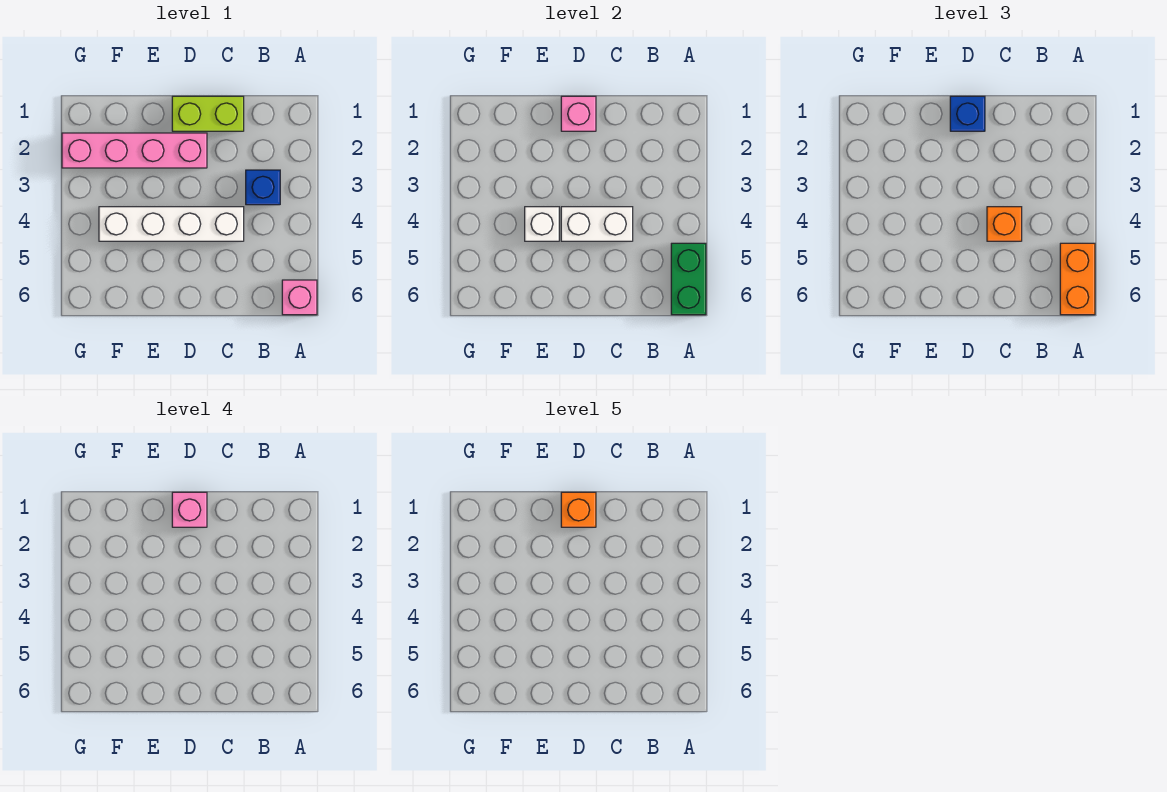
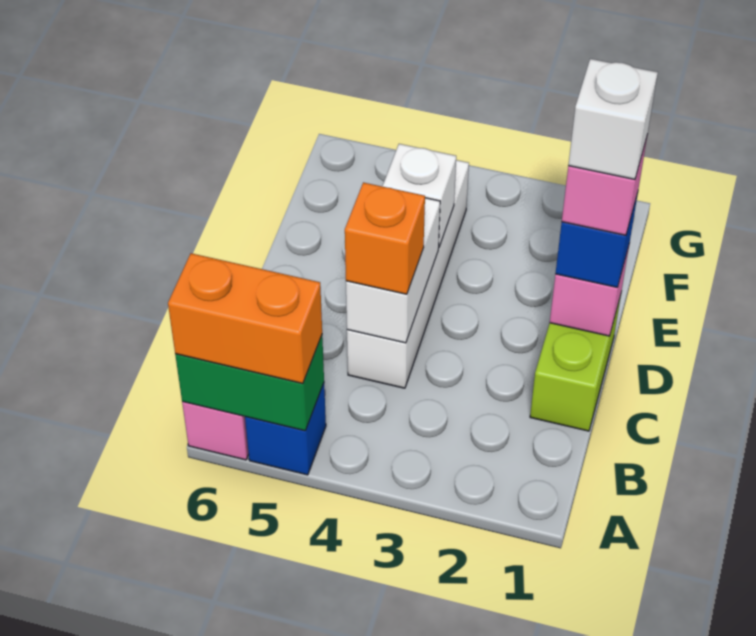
blue brick B3 level 1 -> blue brick A5 level 1
orange brick D1 level 5 -> white brick D1 level 5
pink brick D2:G2 level 1 -> none

